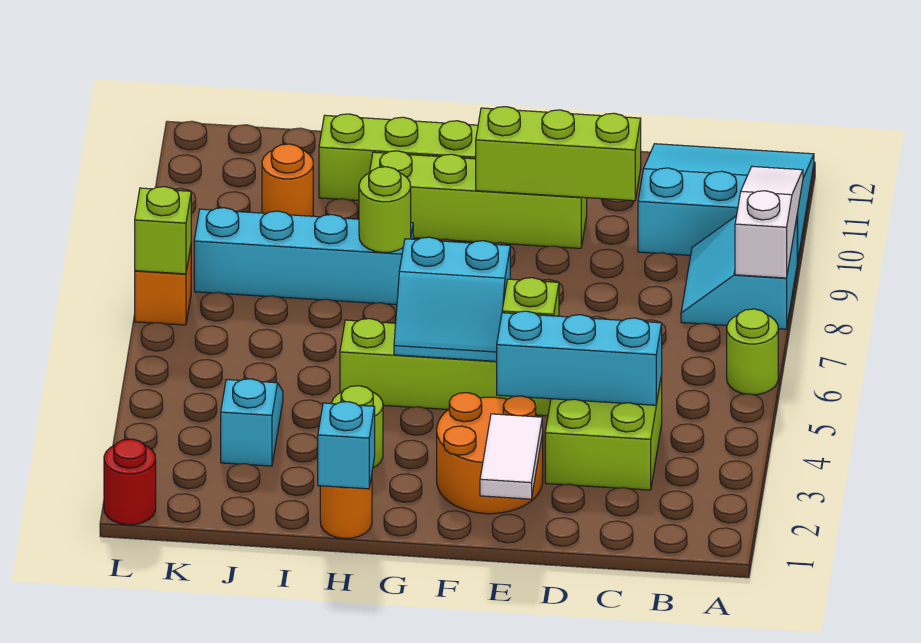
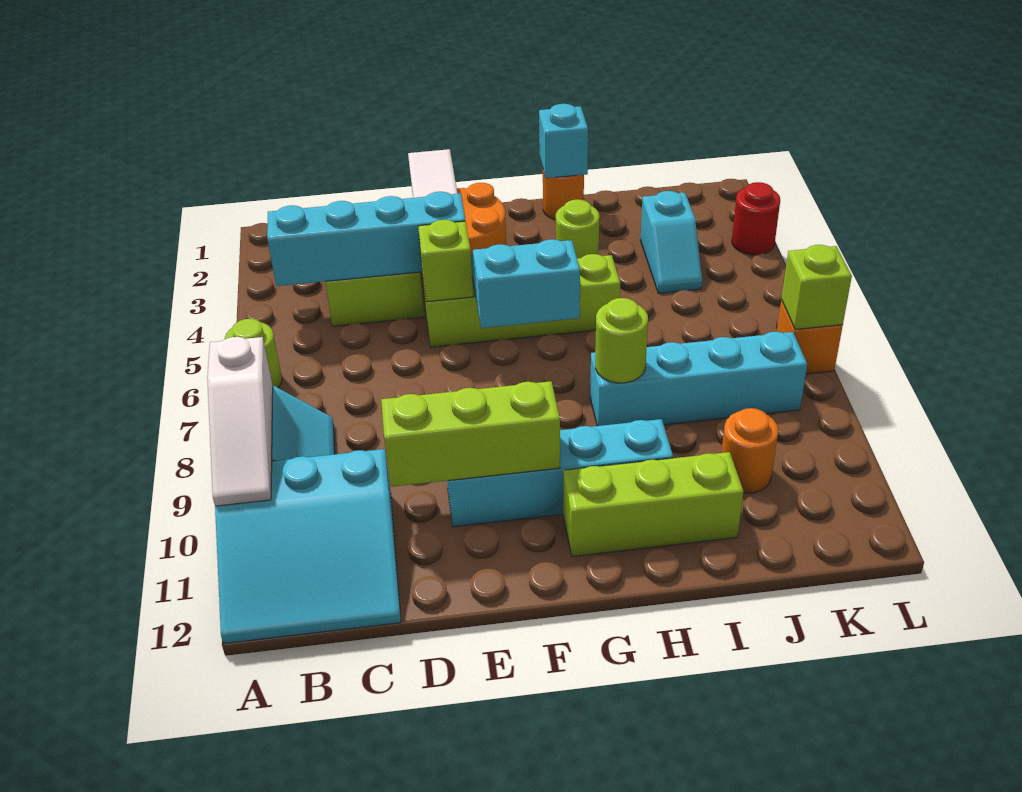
cyan brick C4:E4 level 2 -> cyan brick B4:E4 level 2
lime brick E10:H10 level 1 -> cyan brick E10:H10 level 1
red round brick L1 level 1 -> red round brick L3 level 1

